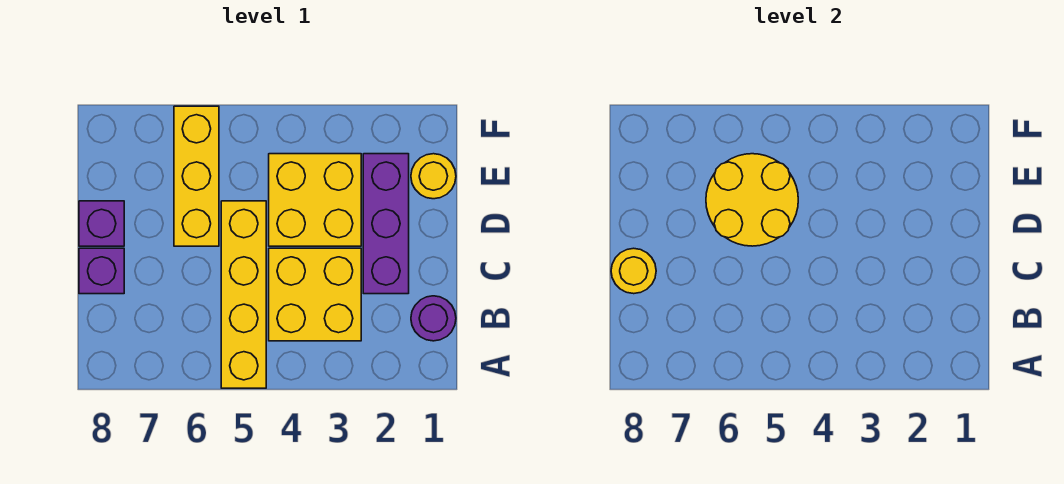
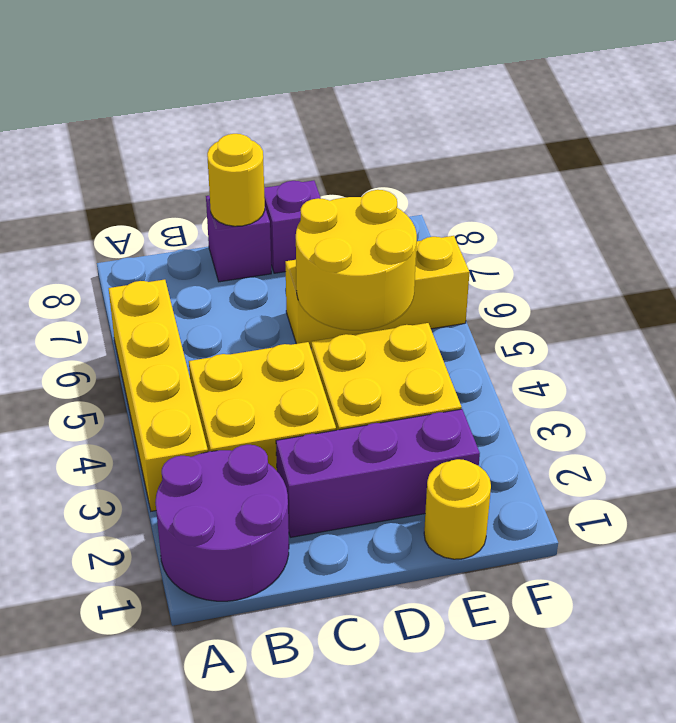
yellow brick A5:D5 level 1 -> yellow brick A3:A6 level 1
purple round brick B1 level 1 -> purple round brick A1:B2 level 1

